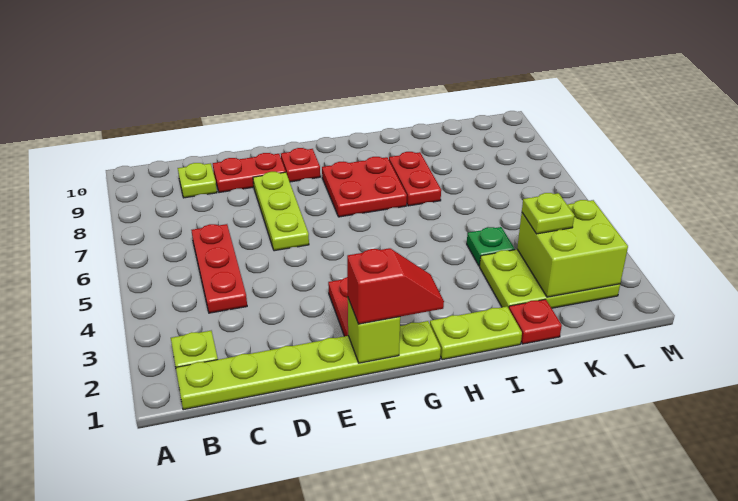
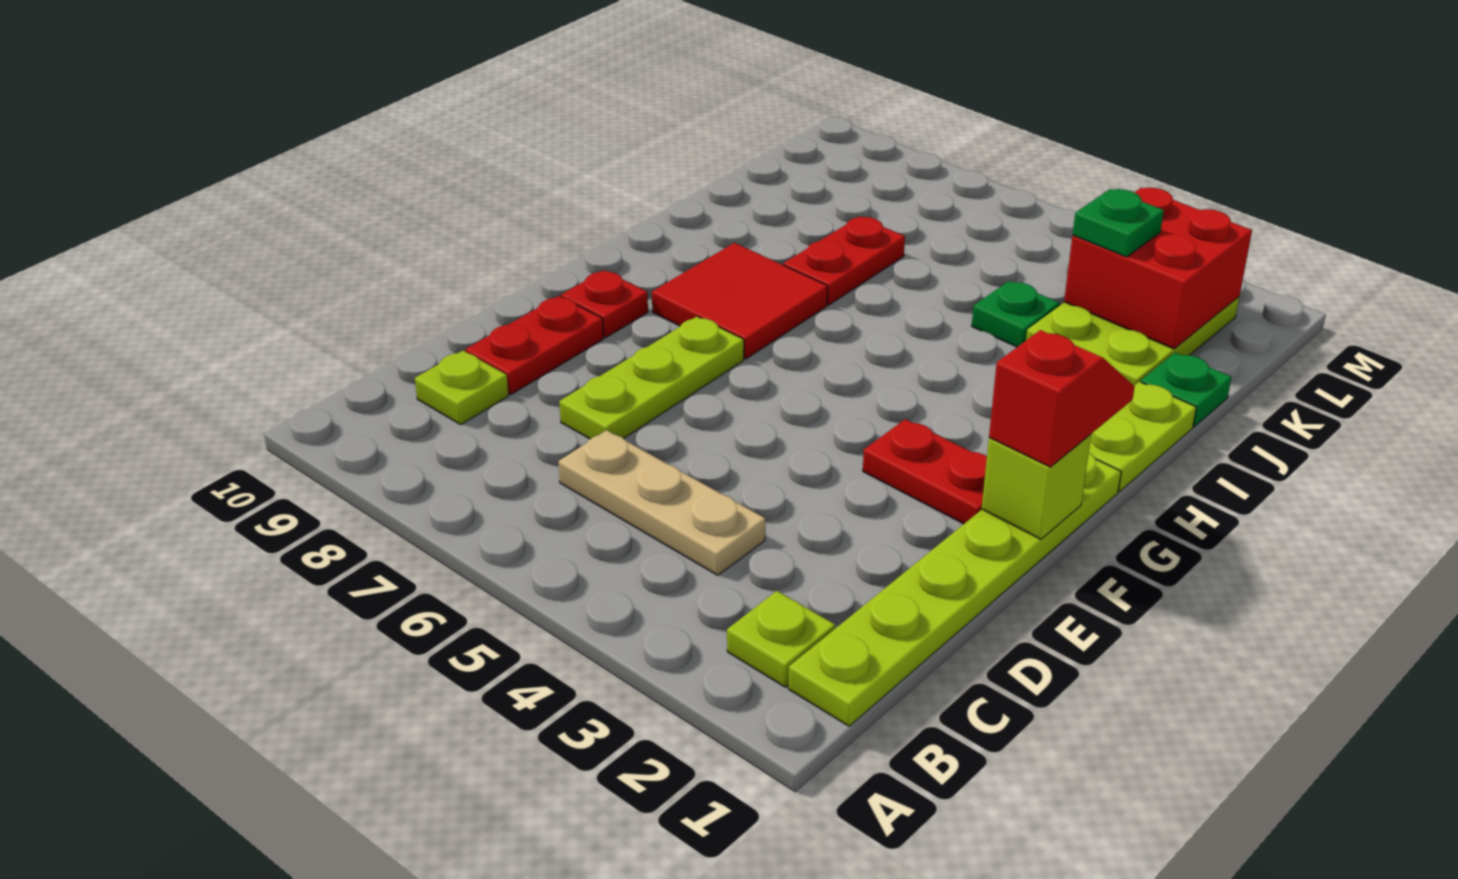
red plate C4:C6 level 1 -> tan plate C4:C6 level 1
lime plate E6:E8 level 1 -> lime plate D7:F7 level 1
red plate G7:H8 level 1 -> red tile G7:H8 level 1
red plate I7:I8 level 1 -> red plate I7:J7 level 1
red plate J1 level 1 -> green plate J1 level 1
lime brick K2:L3 level 2 -> red brick K2:L3 level 2
lime plate K3 level 3 -> green plate K3 level 3

